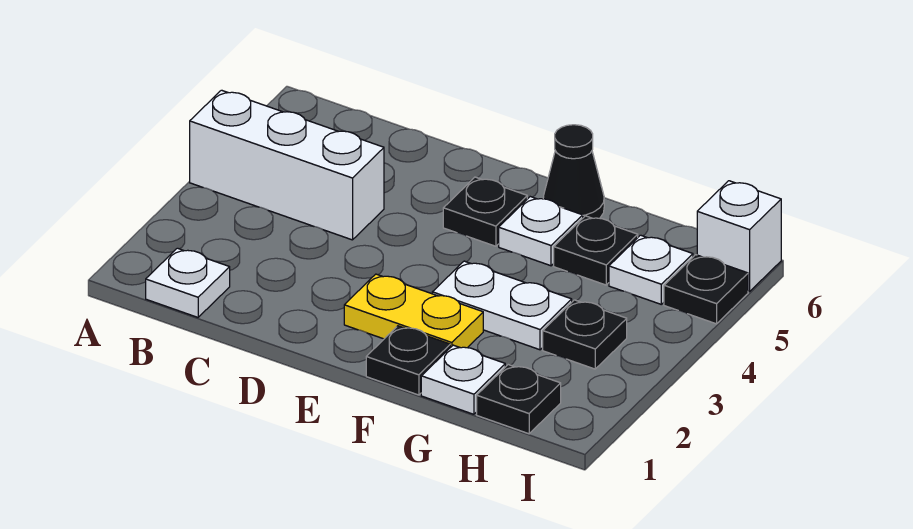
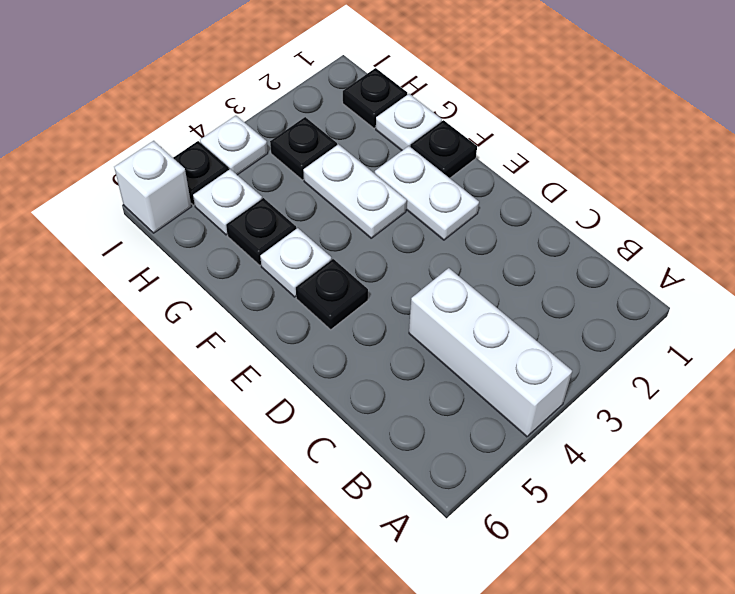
white plate B1 level 1 -> white plate I4 level 1
yellow plate E2:F2 level 1 -> white plate E2:F2 level 1
black cone F6 level 1 -> none

